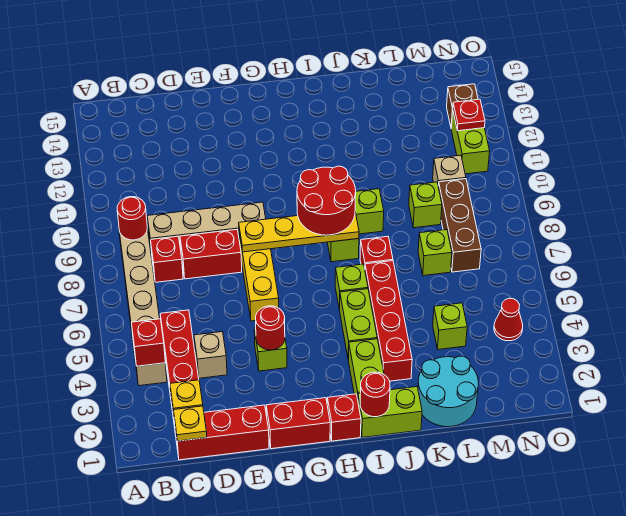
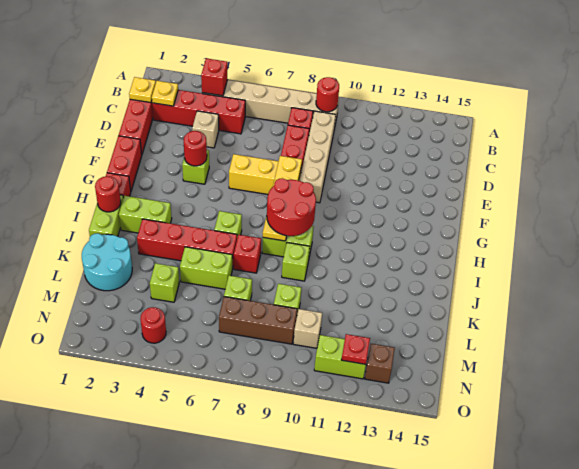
lime brick I4:I5 level 1 -> lime brick K5:K6 level 1
red cone N4 level 1 -> red round brick N4 level 1

